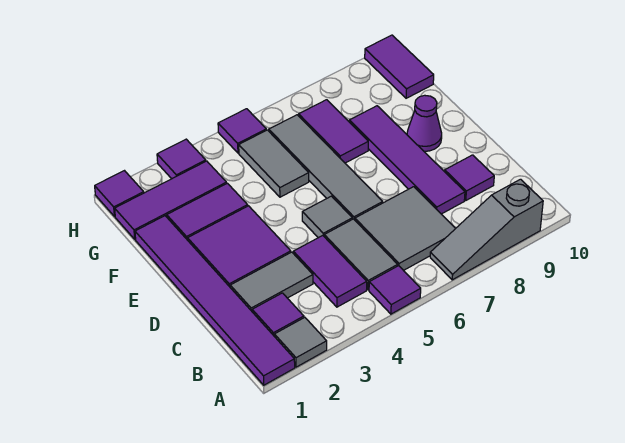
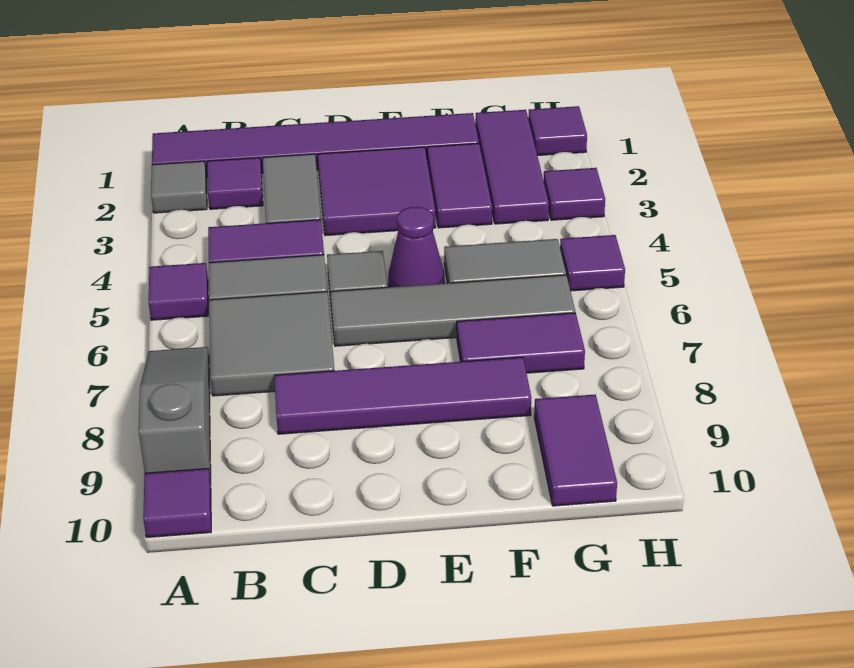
purple tile C9 level 1 -> purple tile A10 level 1
purple cone E9 level 1 -> purple cone E5 level 1
purple tile G10:H10 level 1 -> purple tile G9:G10 level 1

